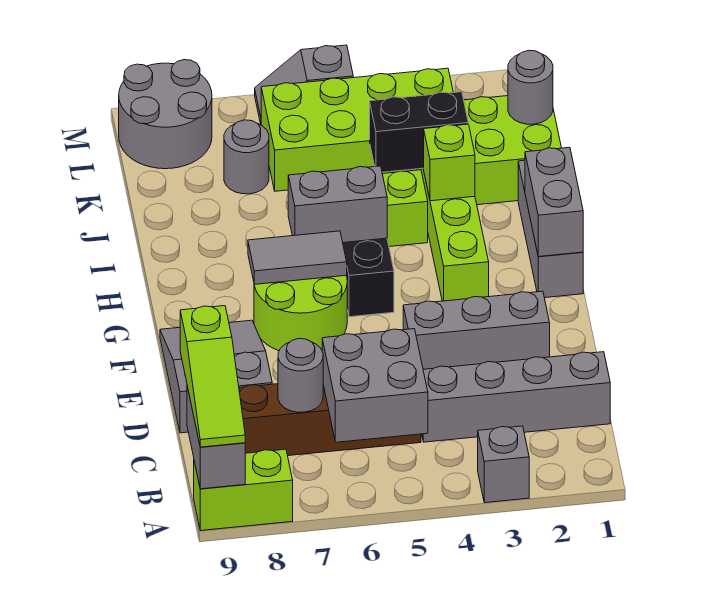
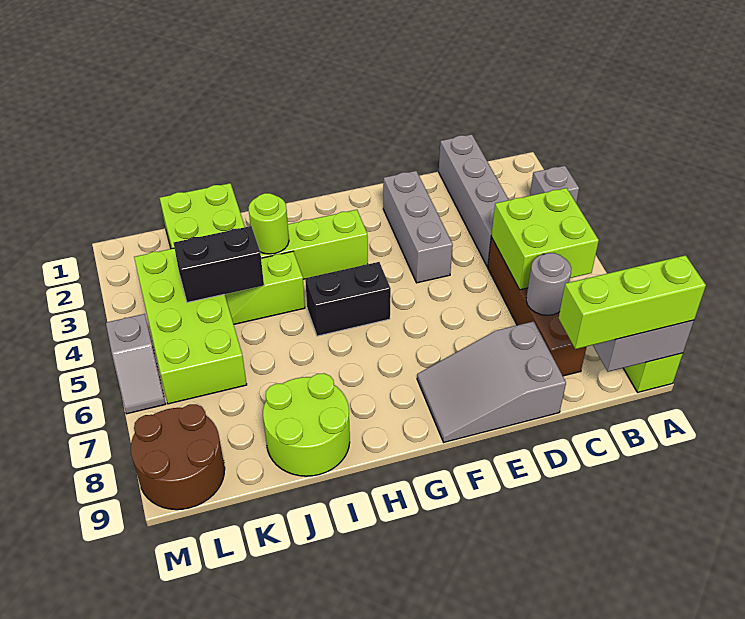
lime slope A9:C9 level 3 top C -> lime brick A9:C9 level 3
grey brick B5:C6 level 2 -> lime brick B5:C6 level 2
lime round brick F6:G7 level 1 -> lime round brick I8:J9 level 1
grey brick G1:I1 level 1 -> none
grey brick G1:H1 level 2 -> none
grey tile G6:G7 level 2 -> none
grey brick H5:H6 level 2 -> none
lime brick I3 level 2 -> lime round brick I3 level 2
black brick J3:J4 level 2 -> black brick J4:K4 level 2
grey round brick K1 level 2 -> none
grey round brick K7 level 1 -> none
grey round brick L8:M9 level 1 -> brown round brick L8:M9 level 1

